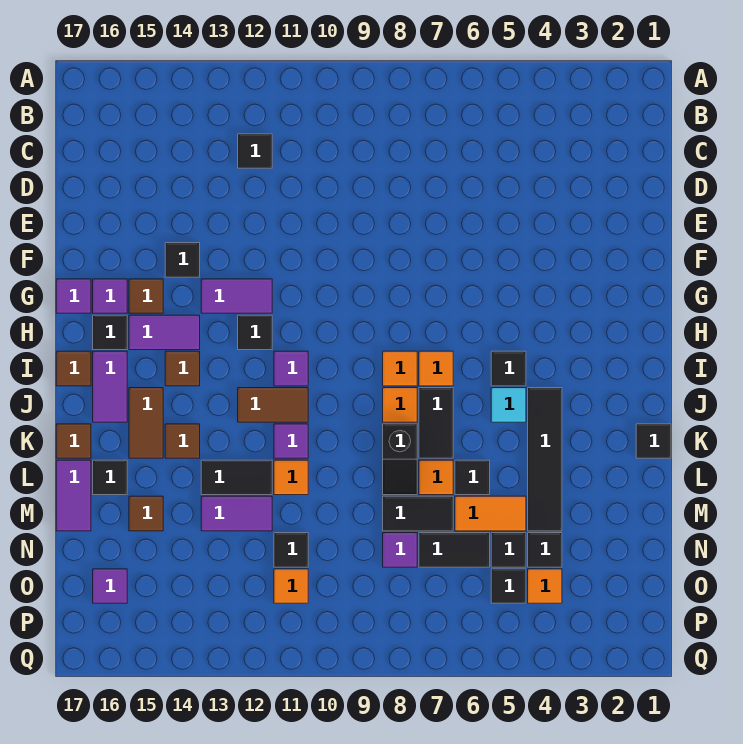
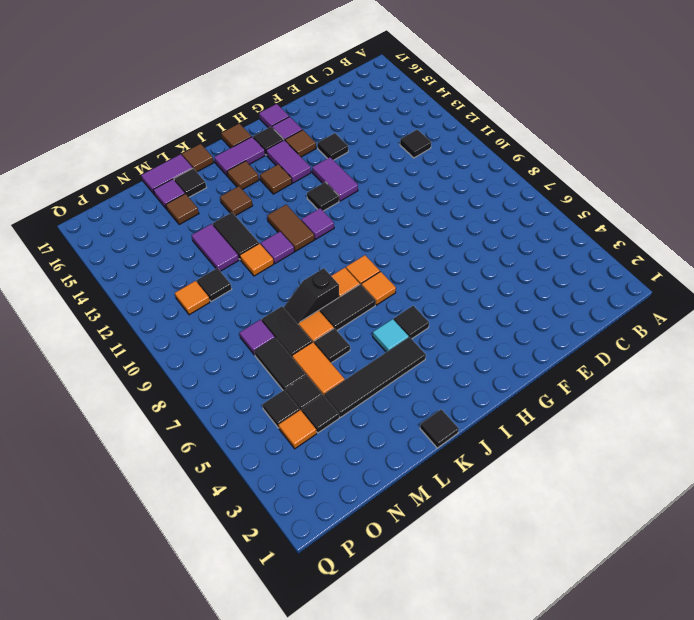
brown tile J15:K15 level 1 -> brown tile J15 level 1
purple tile O16 level 1 -> purple tile M16 level 1

